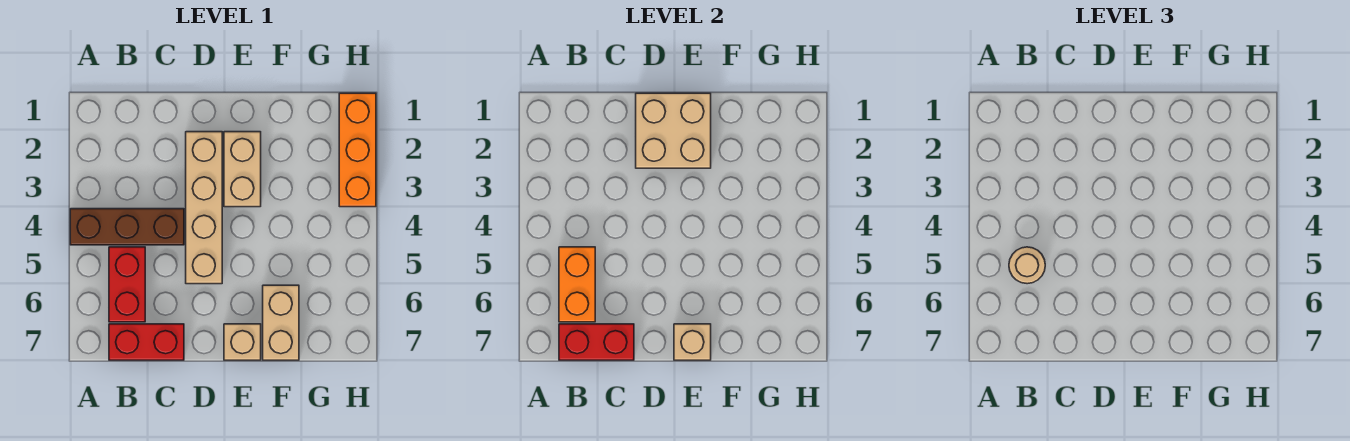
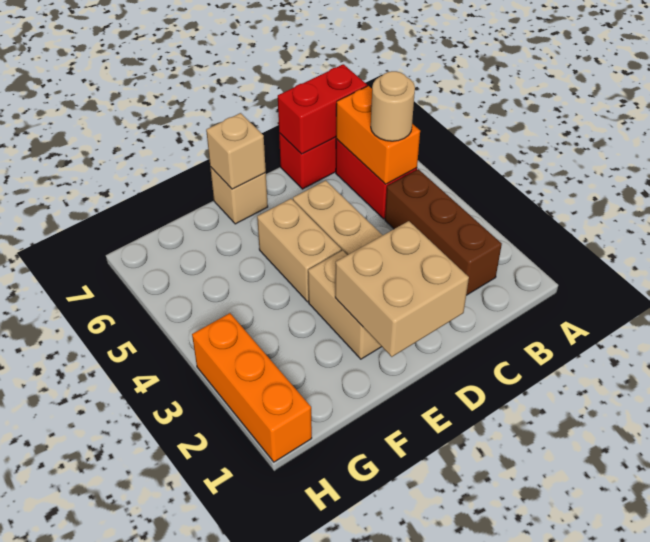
brown brick A4:C4 level 1 -> brown brick B2:B4 level 1
tan brick F6:F7 level 1 -> tan brick E4:E5 level 1

